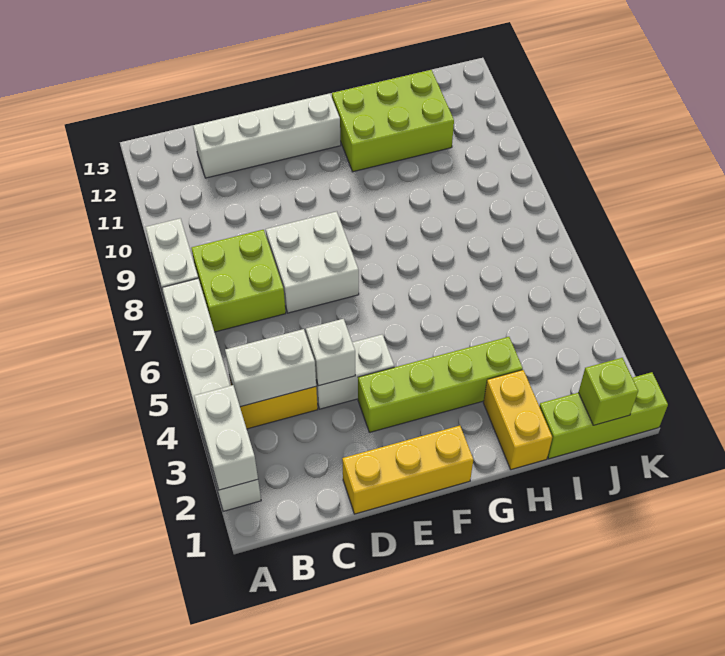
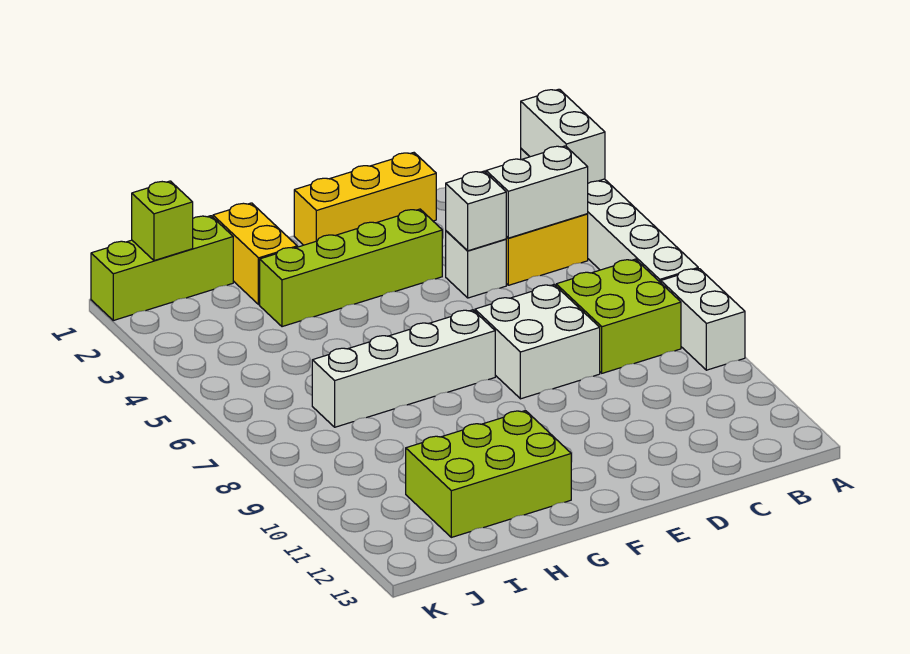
white brick C12:F12 level 1 -> white brick F7:I7 level 1
white brick D4:E4 level 1 -> white brick D4 level 1

